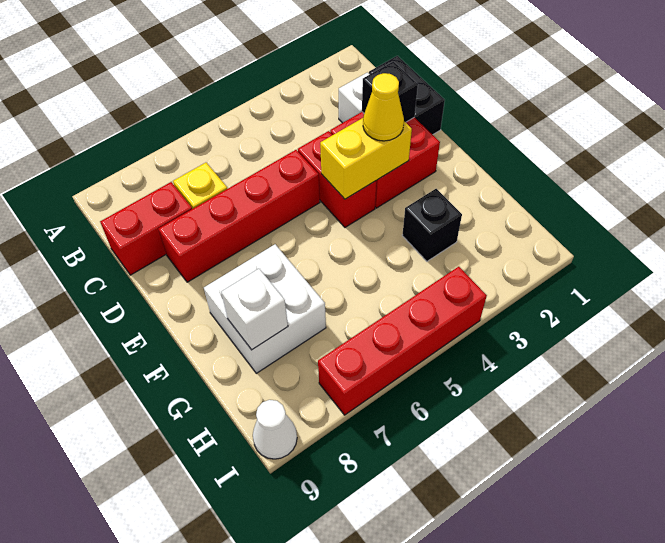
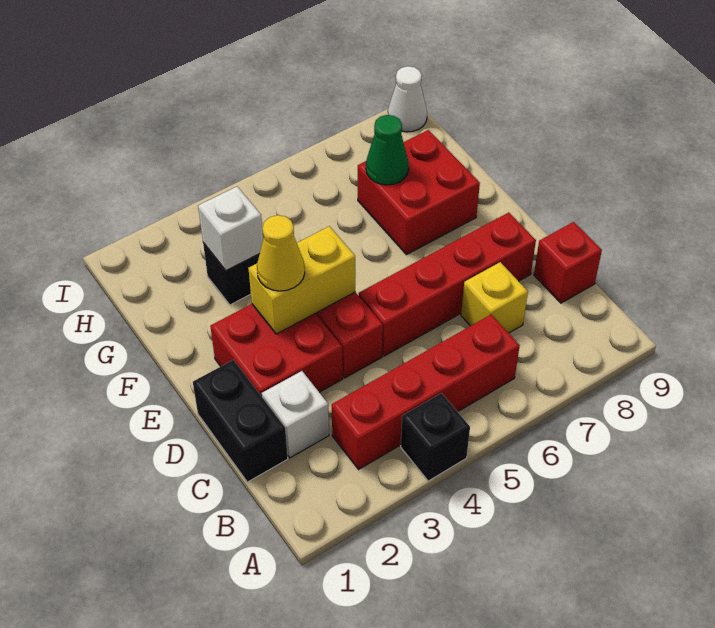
red brick C8:C9 level 1 -> red brick C9 level 1
black brick D2 level 2 -> black brick A4 level 1
white brick F7:G8 level 1 -> red brick F7:G8 level 1
none -> green cone G7 level 2
white brick G8 level 2 -> white brick G3 level 2
red brick I4:I7 level 1 -> red brick B3:B6 level 1

